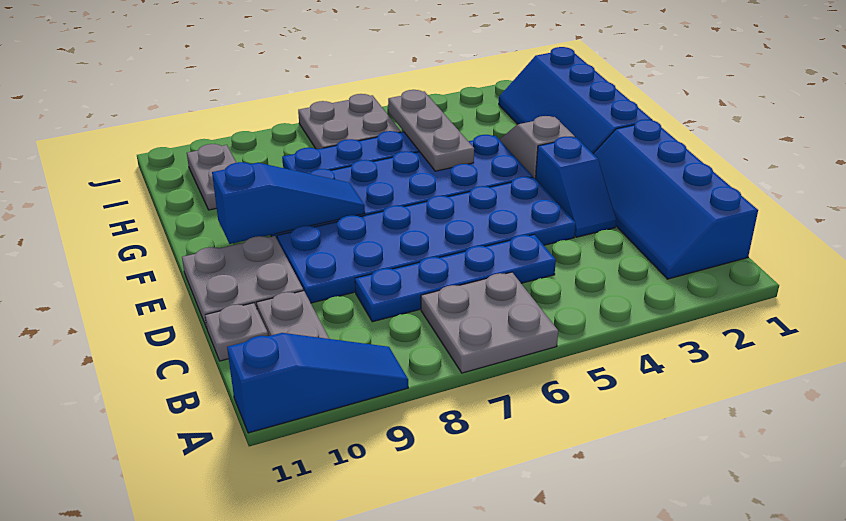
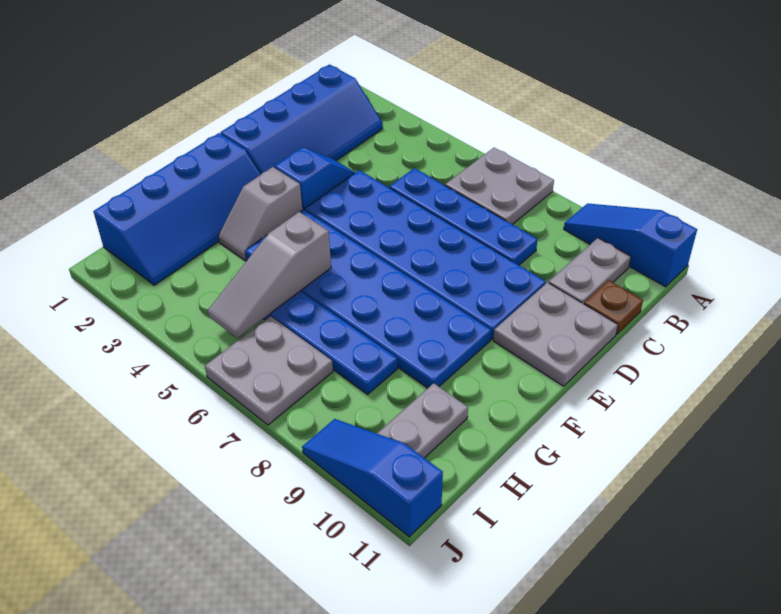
grey plate C11 level 1 -> brown plate C11 level 1
blue slope F8:F10 level 2 top 10 -> blue slope J9:J11 level 1 top 11
grey plate G5:I5 level 2 -> grey slope G5:I5 level 2 top G

